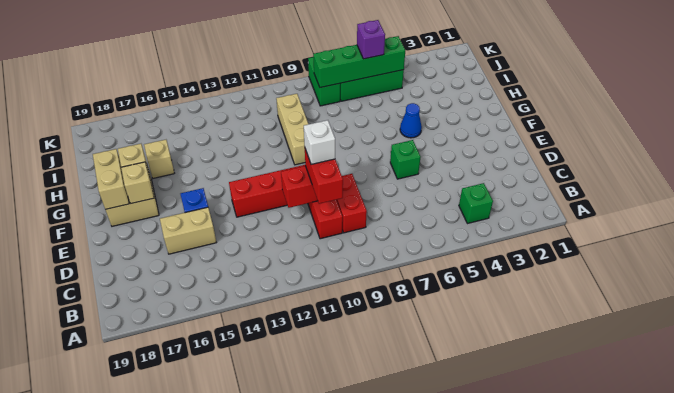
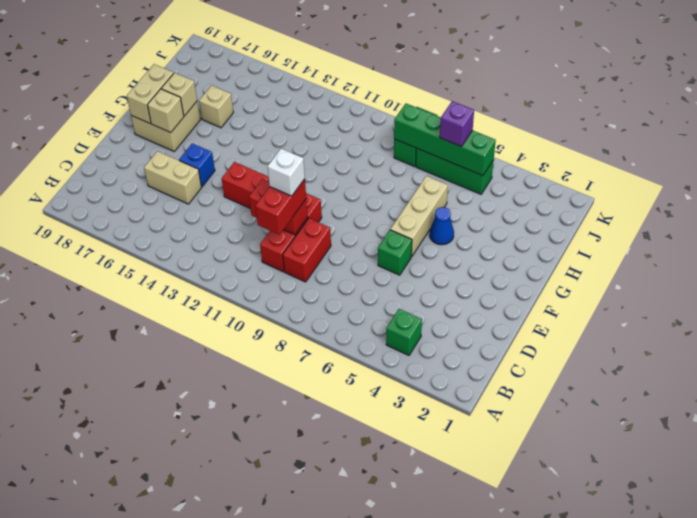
tan brick G10:I10 level 1 -> tan brick F6:H6 level 1

